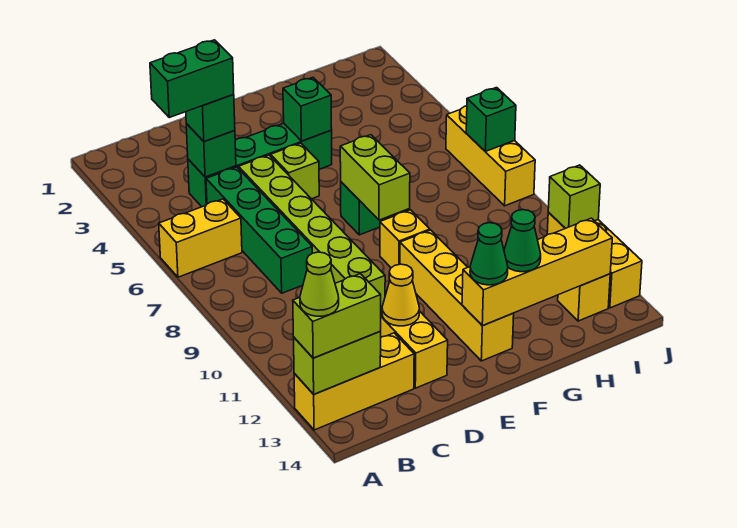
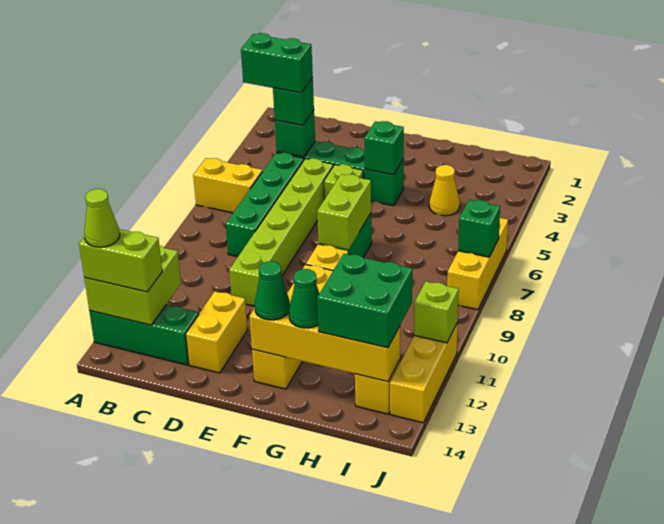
yellow brick A13:C13 level 1 -> green brick A13:C13 level 1
lime brick A13:B13 level 2 -> lime brick A12:B13 level 2
yellow cone D12 level 2 -> yellow cone H4 level 1
none -> green brick H12:I13 level 3

